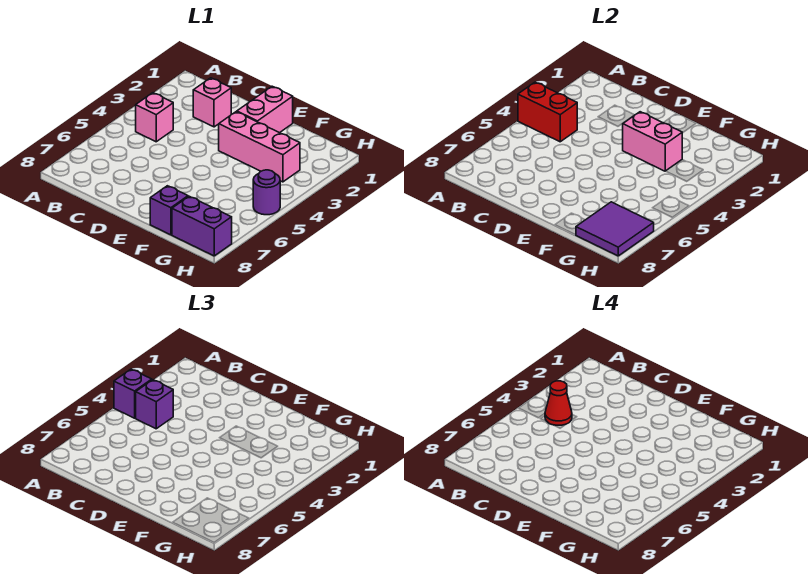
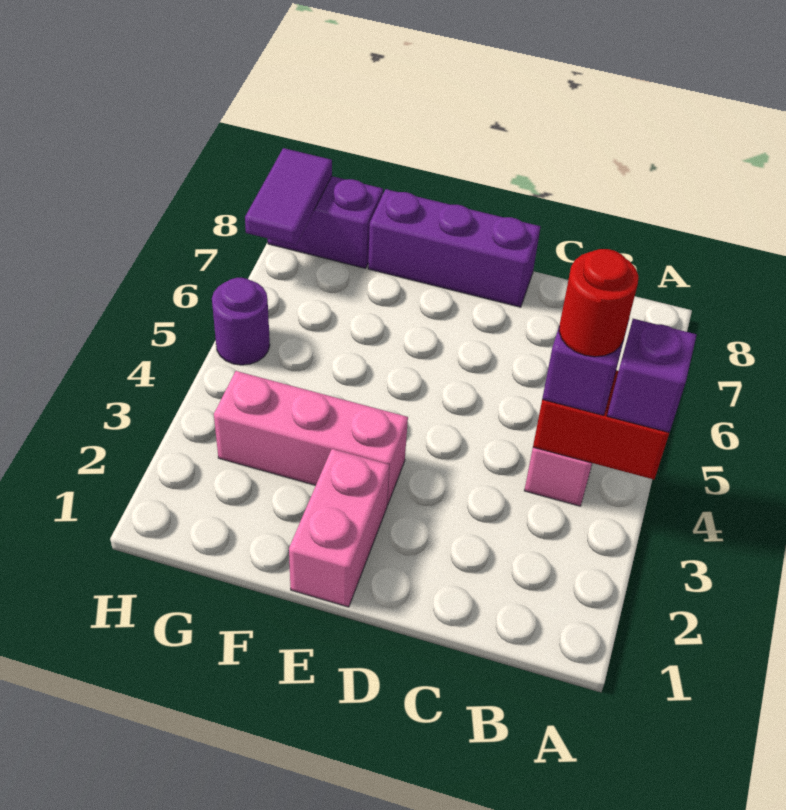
red cone B4 level 4 -> red round brick B4 level 4
pink brick C2 level 1 -> none
pink brick E3:F3 level 2 -> none
purple brick F8 level 1 -> purple brick D8:F8 level 1
purple tile G7:H8 level 2 -> purple tile H7:H8 level 2

